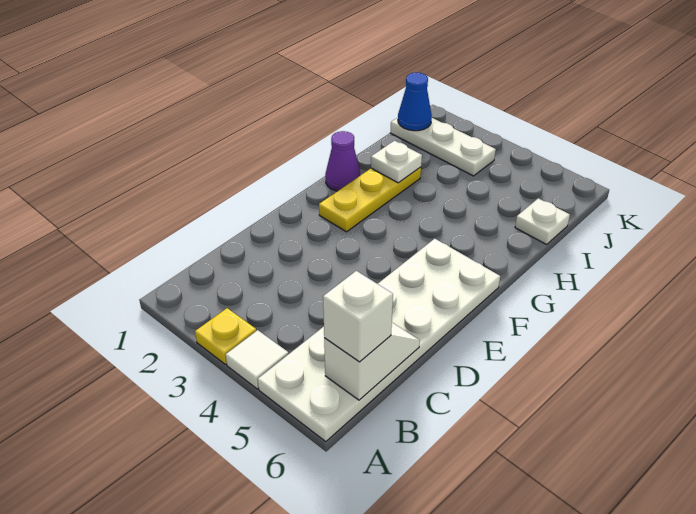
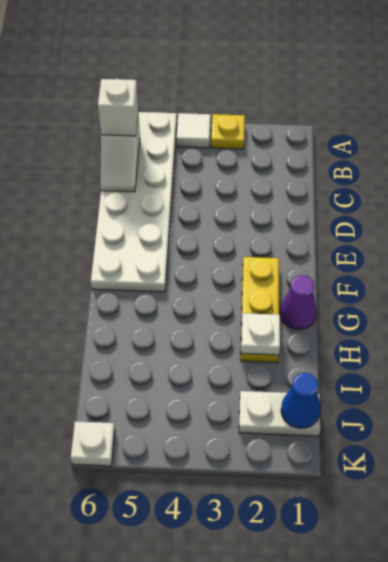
white plate I6 level 1 -> white plate K6 level 1
white plate J1:J3 level 1 -> white plate J1:J2 level 1

